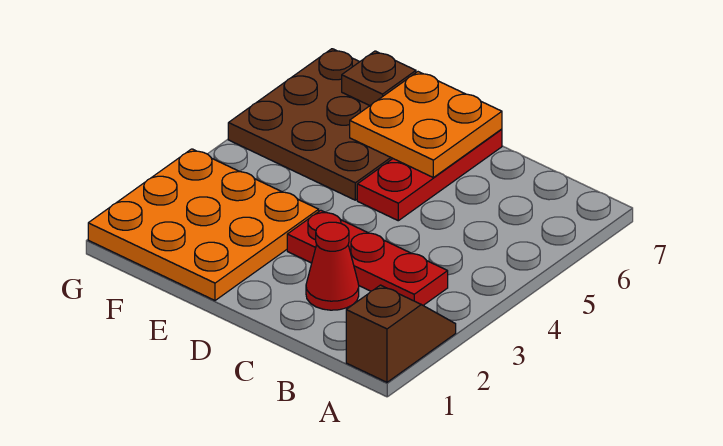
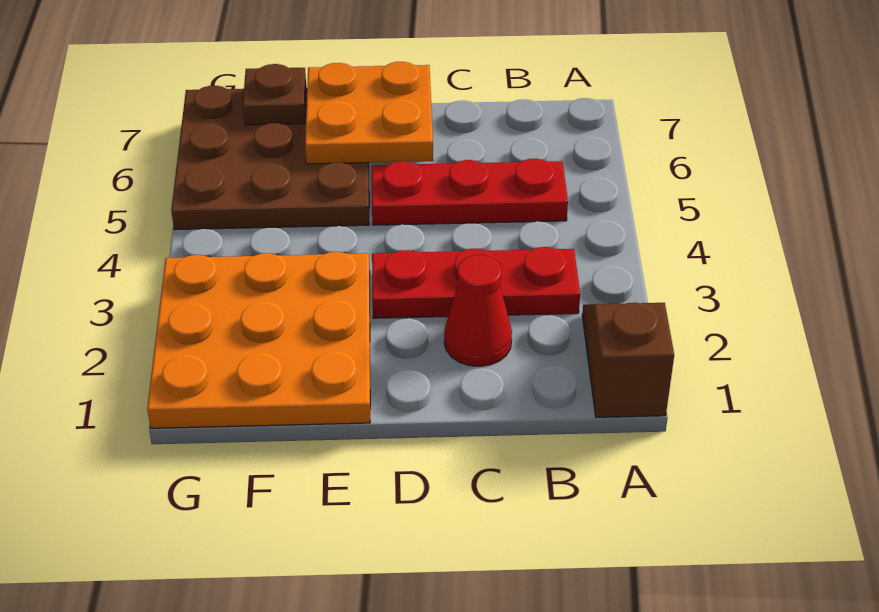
red plate D5:D7 level 1 -> red plate B5:D5 level 1

